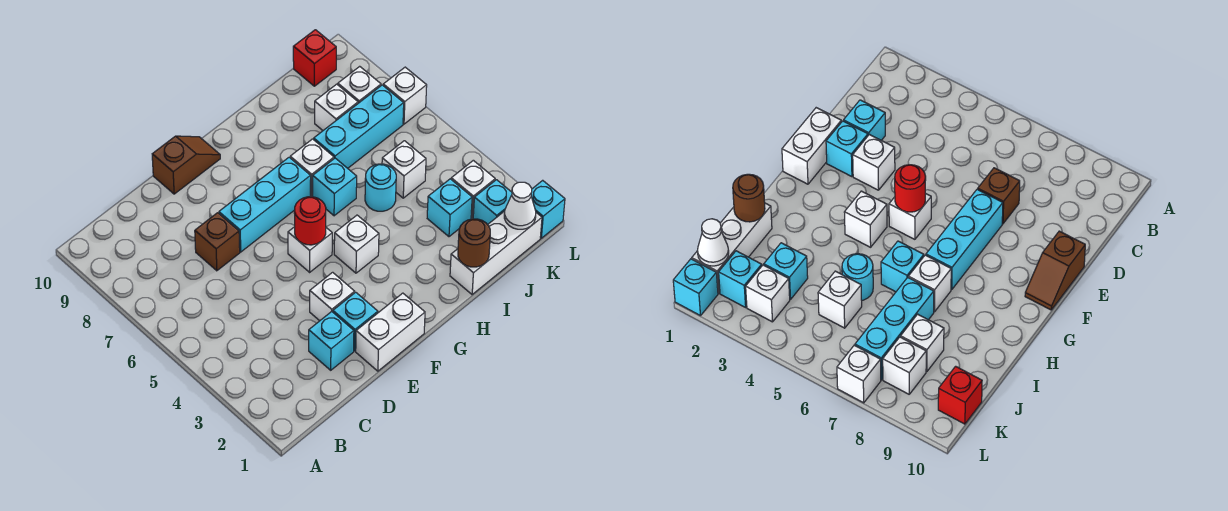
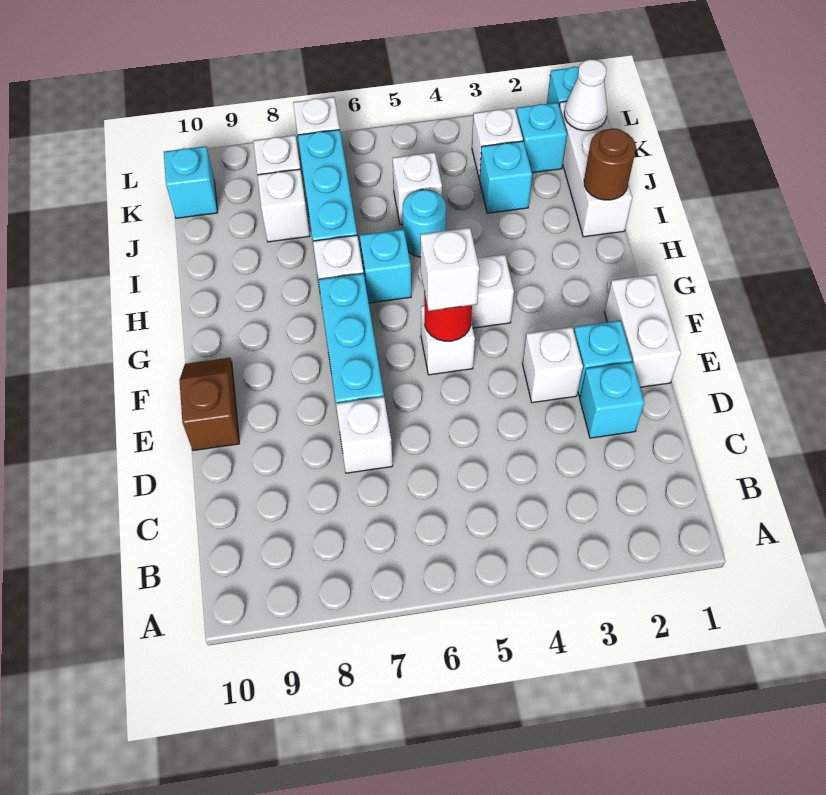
brown brick D7 level 1 -> white brick D7 level 1
none -> white brick F5 level 3
red brick K10 level 1 -> cyan brick K10 level 1

